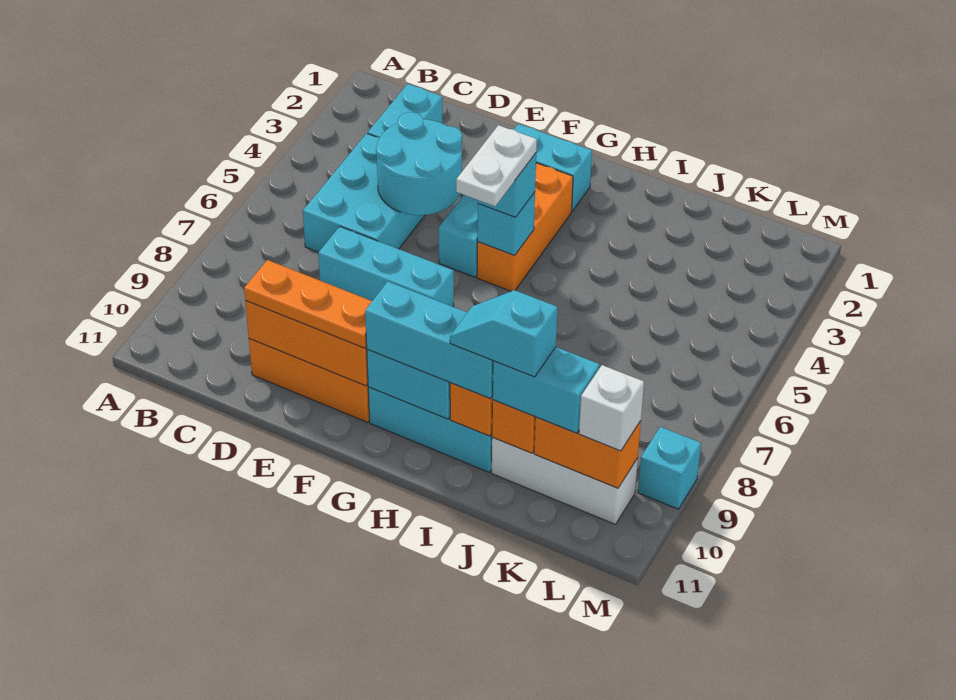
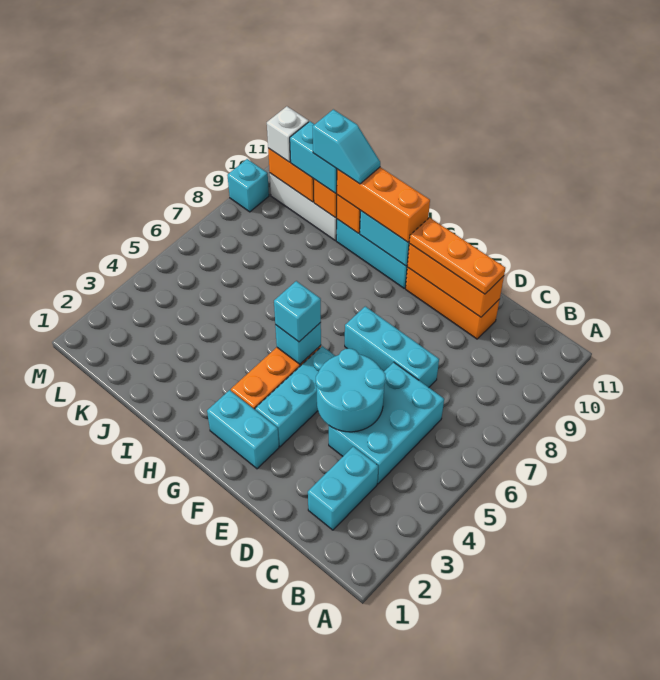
white plate G5:G6 level 4 -> none
cyan brick G10:I10 level 3 -> orange brick G10:I10 level 3

